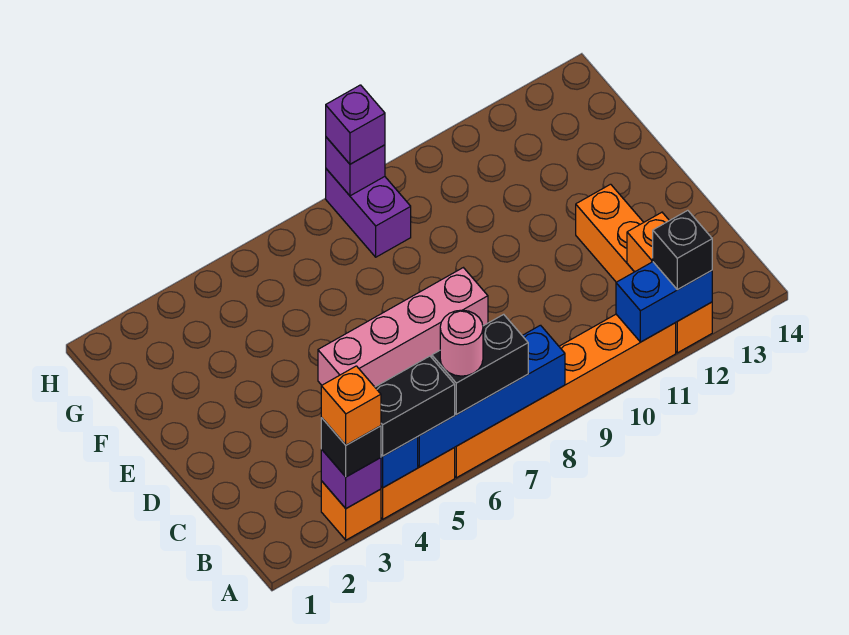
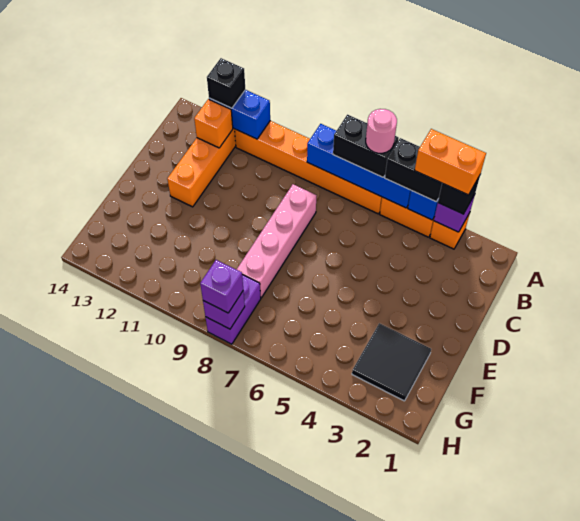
orange brick A3 level 4 -> orange brick A3:A4 level 4
pink brick D5:D8 level 1 -> pink brick C8:F8 level 1
none -> black tile F2:G3 level 1

